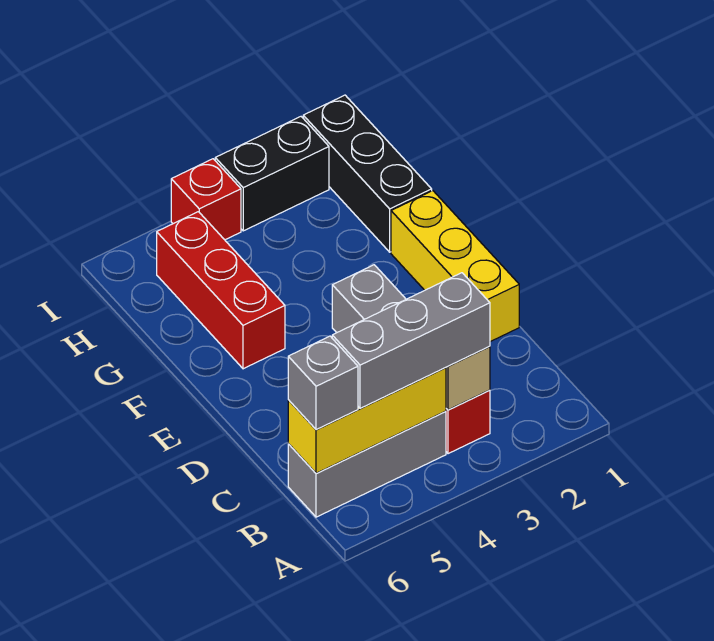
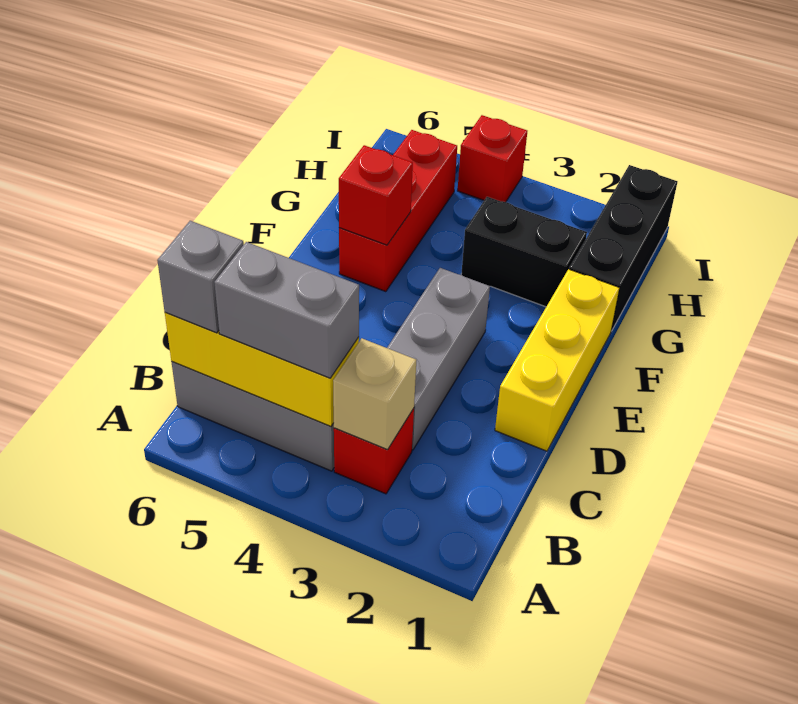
grey brick B3:B5 level 3 -> grey brick B4:B5 level 3
none -> red brick F5 level 2
black brick I2:I3 level 1 -> black brick G2:G3 level 1

